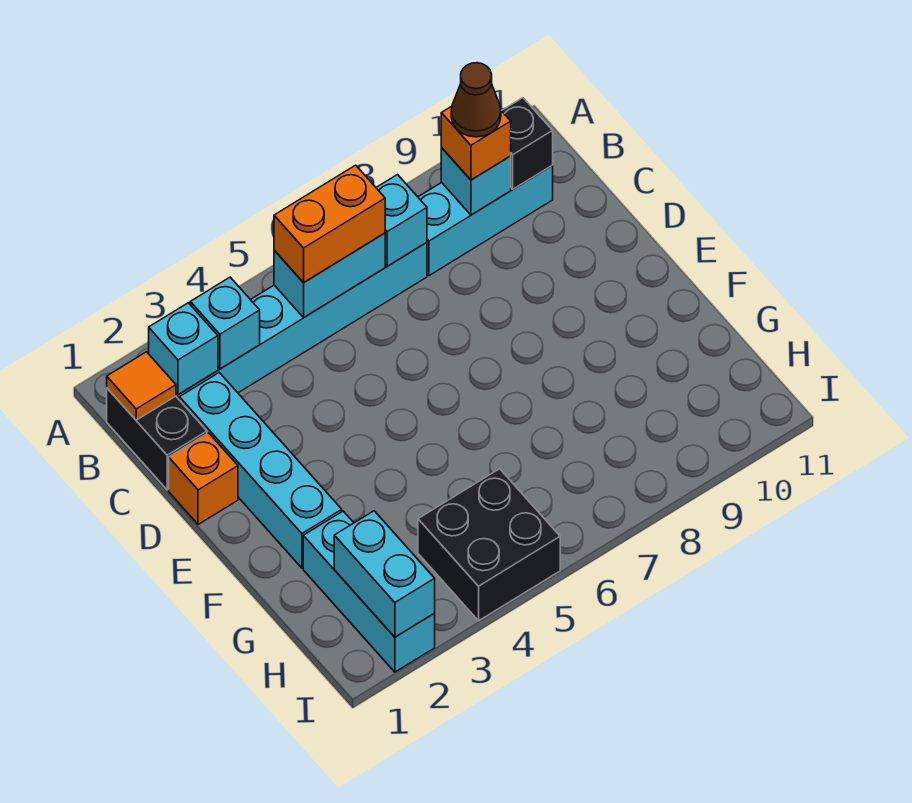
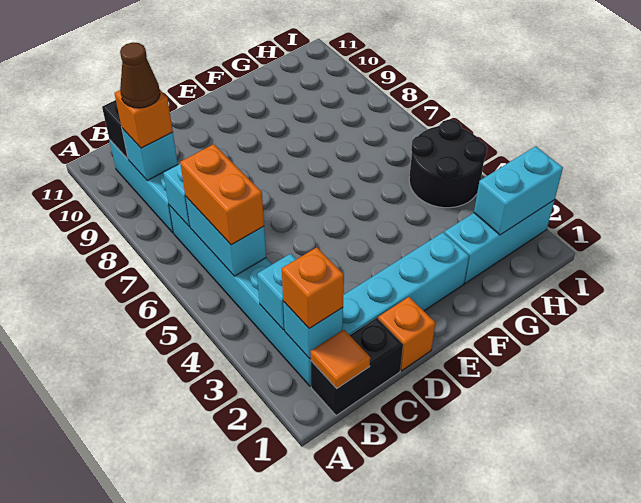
none -> orange brick B2 level 3
black brick H4:I5 level 1 -> black round brick H4:I5 level 1

